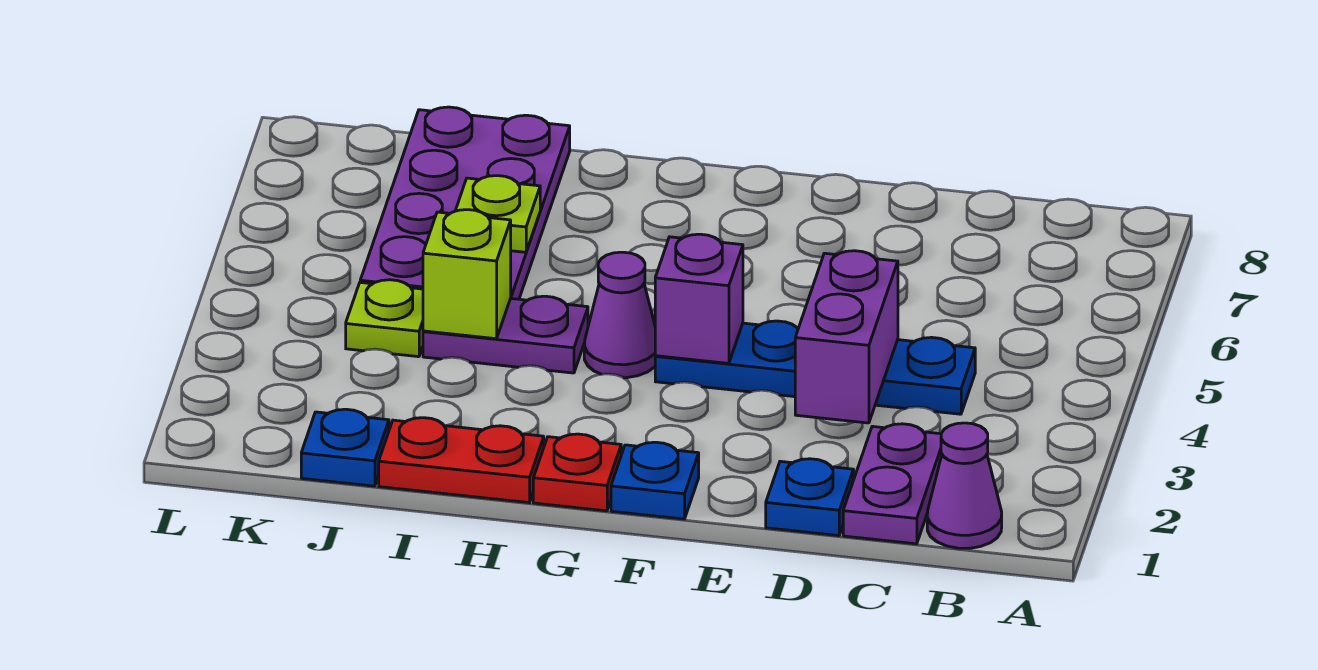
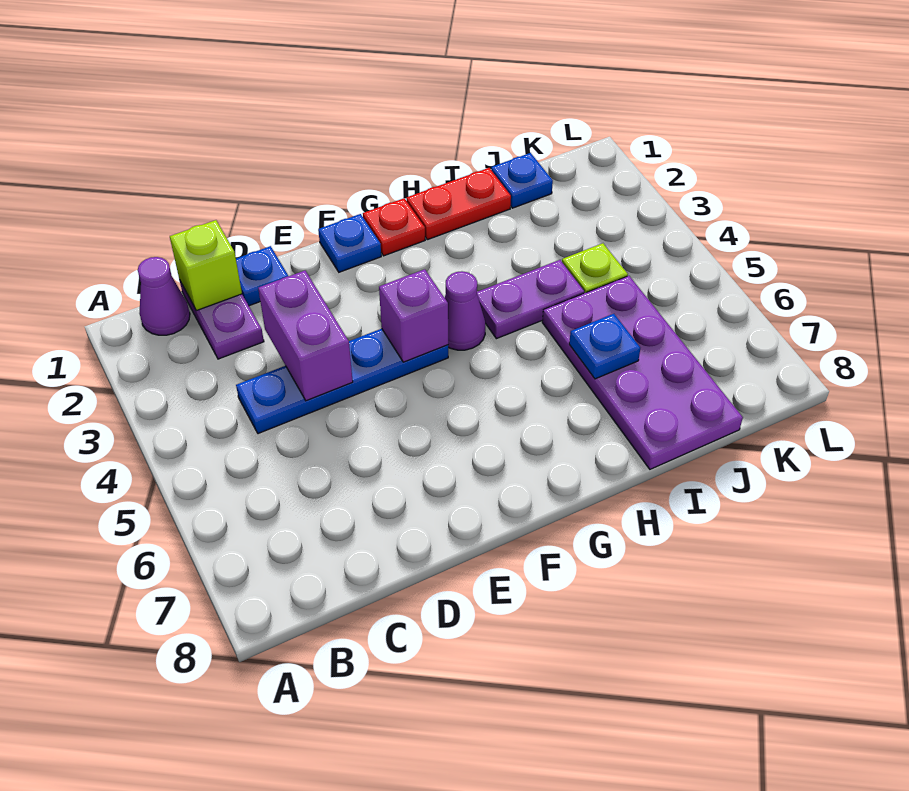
lime brick I4 level 2 -> lime brick C1 level 2
lime plate I6 level 2 -> blue plate I6 level 2

